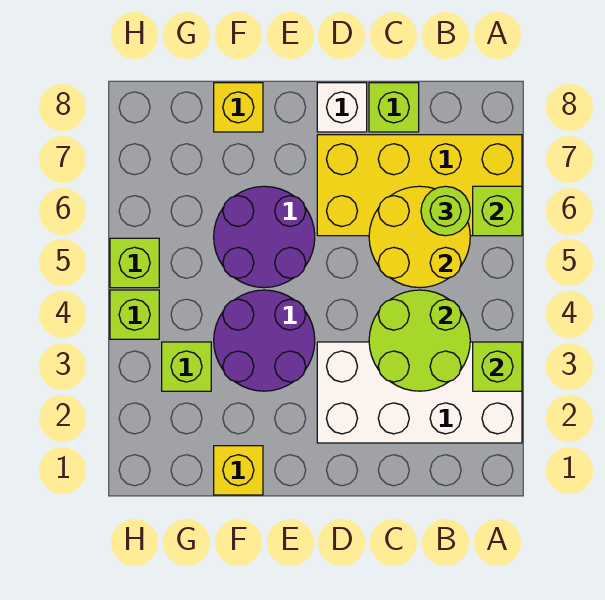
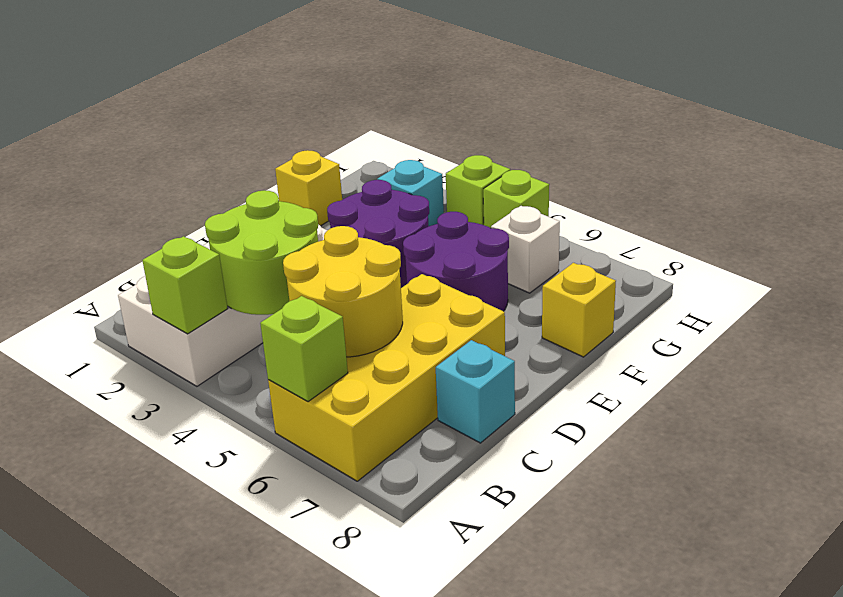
lime round brick B6 level 3 -> none
lime brick C8 level 1 -> cyan brick C8 level 1
white brick D8 level 1 -> white brick G6 level 1
lime brick G3 level 1 -> cyan brick G3 level 1

